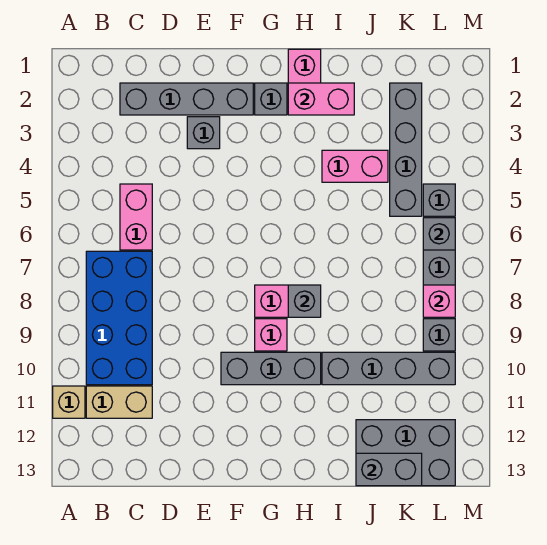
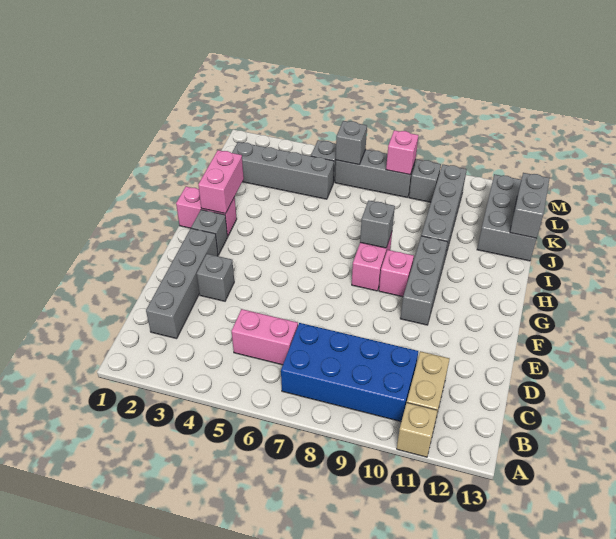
pink brick I4:J4 level 1 -> none

